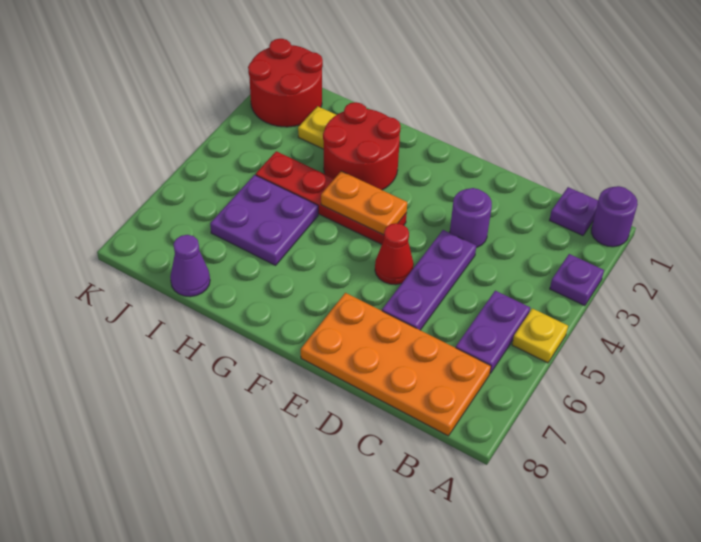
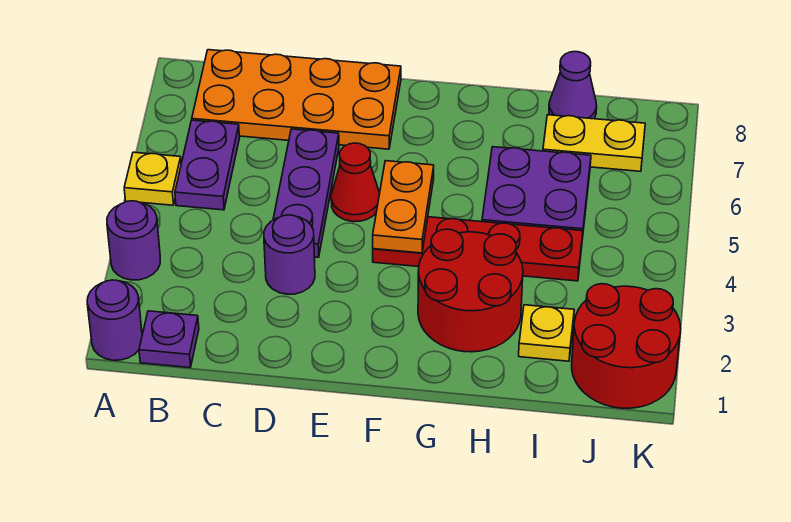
purple plate A3 level 1 -> purple round brick A3 level 1
orange plate F4:G4 level 2 -> orange plate F4:F5 level 2
none -> yellow plate I7:J7 level 1

